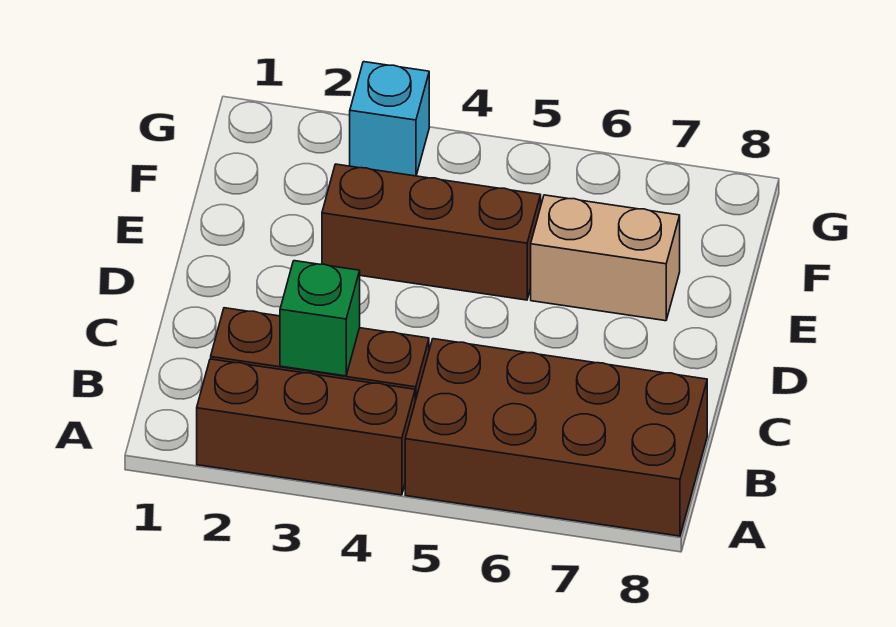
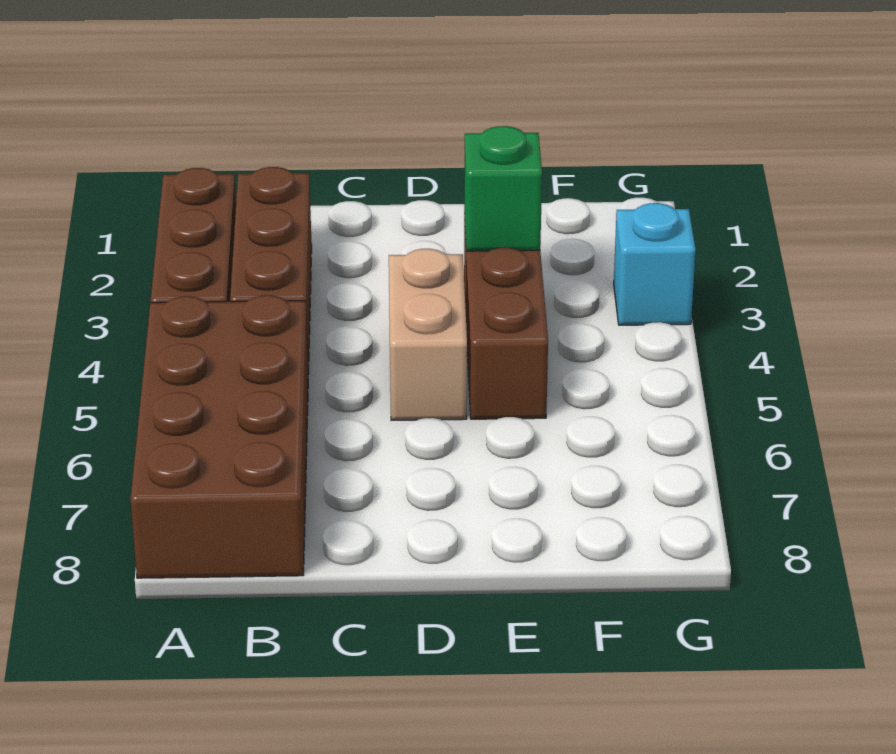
green brick B3 level 2 -> green brick E3 level 2
tan brick E6:E7 level 1 -> tan brick D4:D5 level 1

